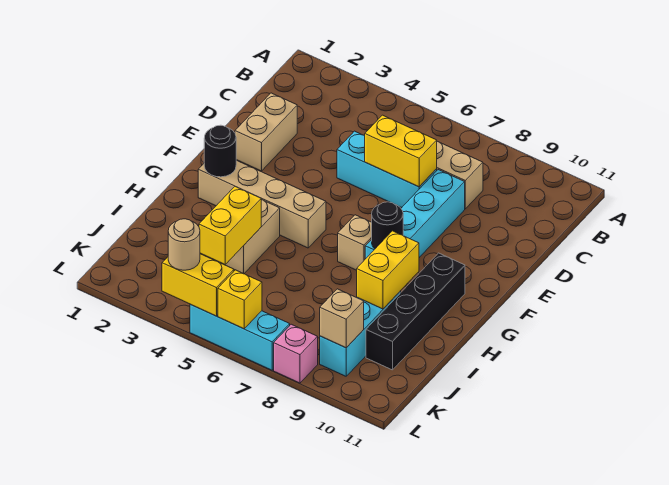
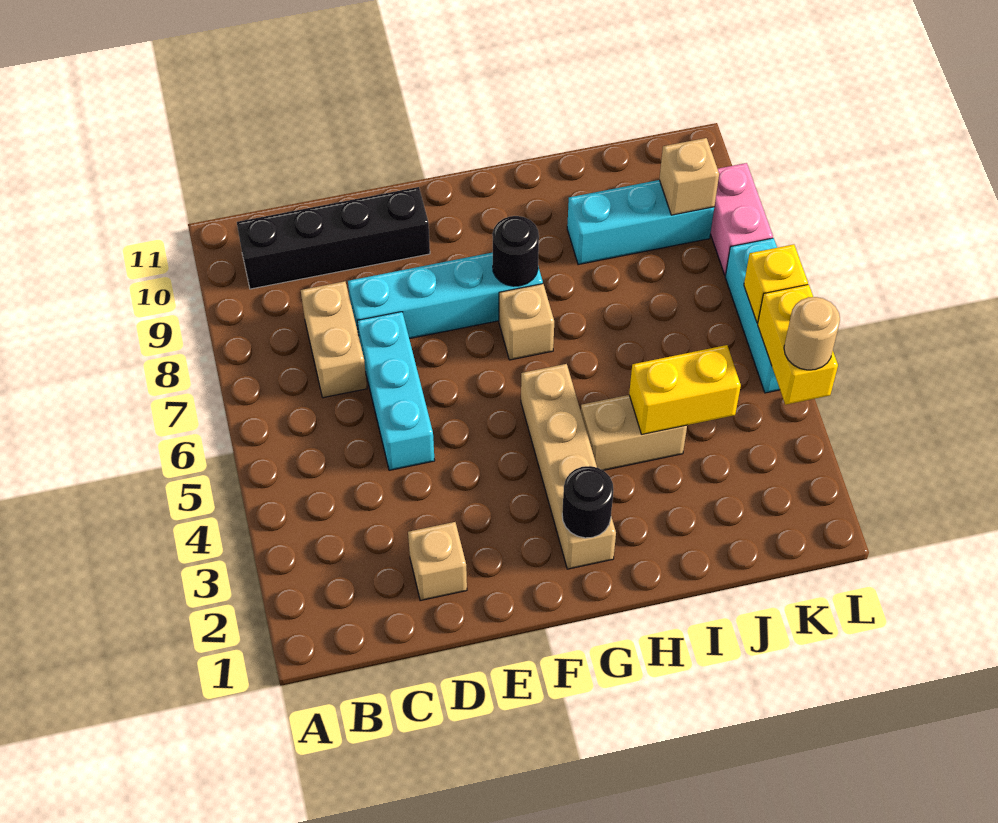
tan brick D2:E2 level 1 -> tan brick D2 level 1
yellow brick D6:D7 level 2 -> none
black brick G10:J10 level 1 -> black brick B10:E10 level 1
yellow brick H9:I9 level 2 -> none
pink brick L8 level 1 -> pink brick L8:L9 level 1

